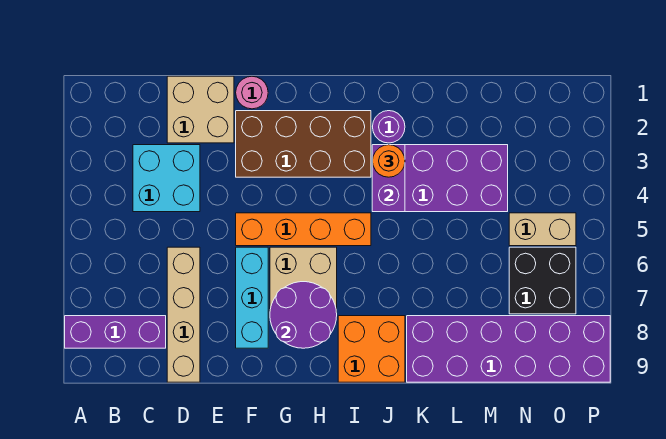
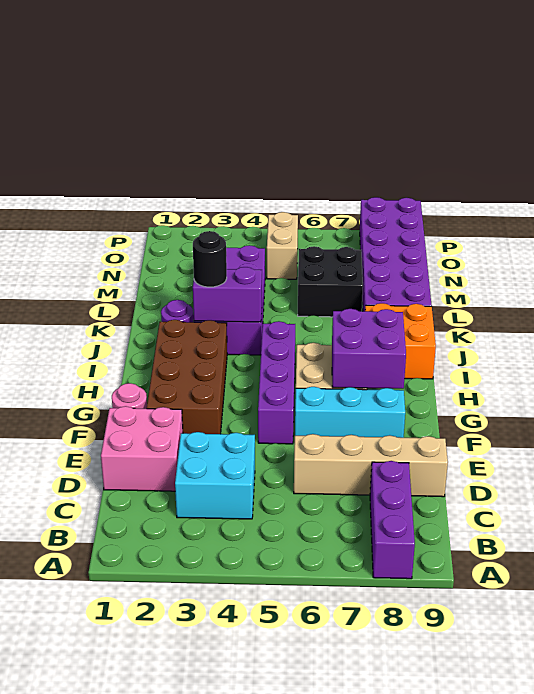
tan brick D1:E2 level 1 -> pink brick D1:E2 level 1
orange brick F5:I5 level 1 -> purple brick F5:I5 level 1
purple round brick G7:H8 level 2 -> purple brick G7:H8 level 2
orange round brick J3 level 3 -> black round brick J3 level 3
black brick N6:O7 level 1 -> black brick L6:M7 level 1

